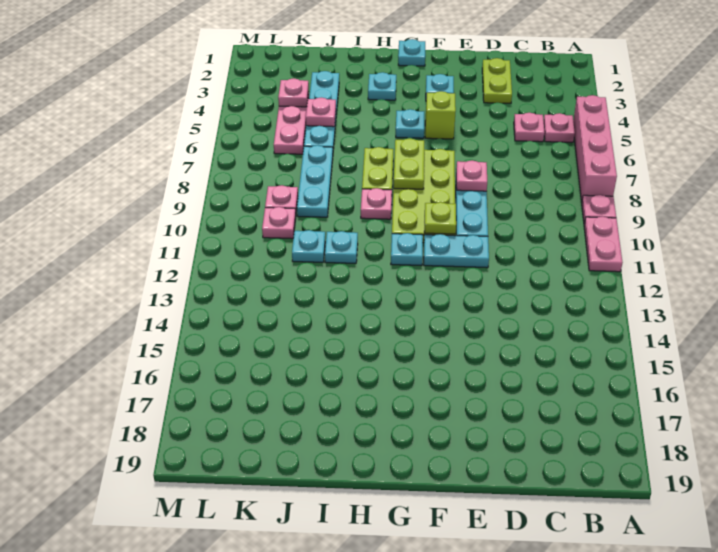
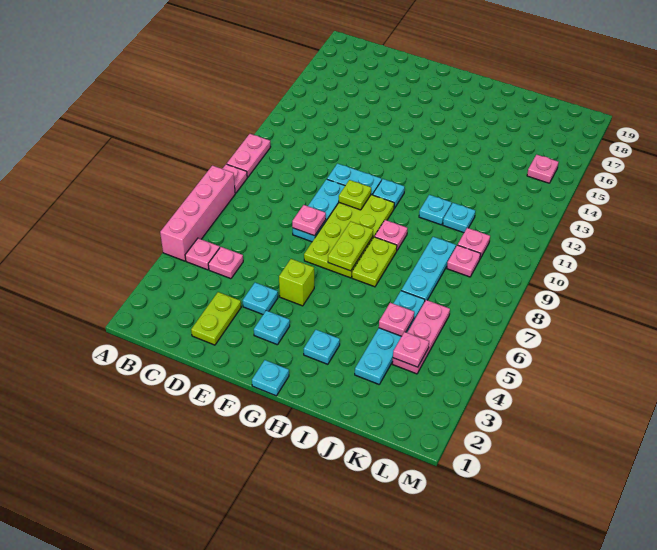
cyan plate G5 level 1 -> cyan plate E4 level 1
none -> pink plate L15 level 1

